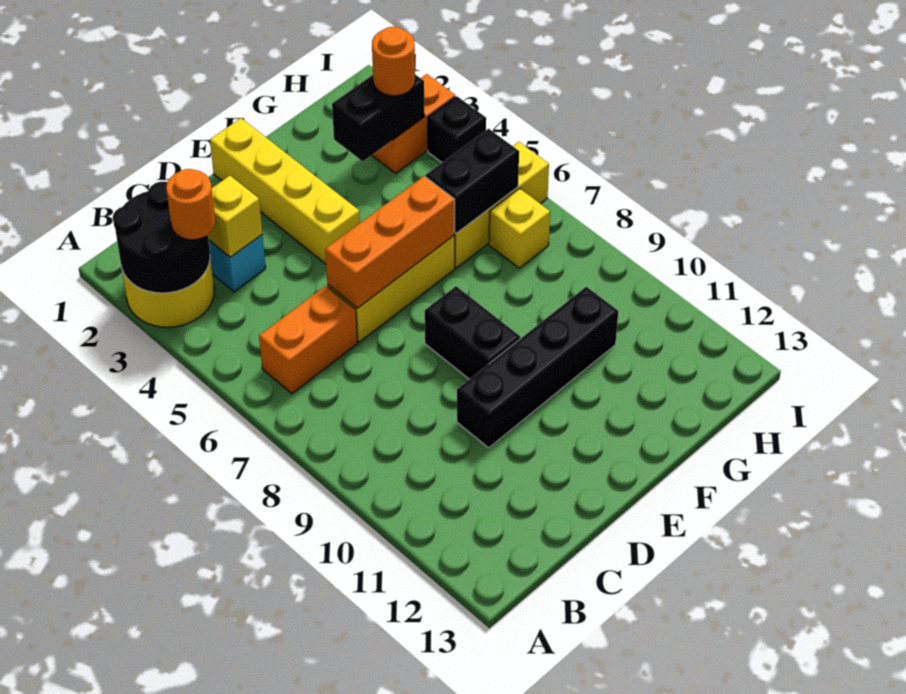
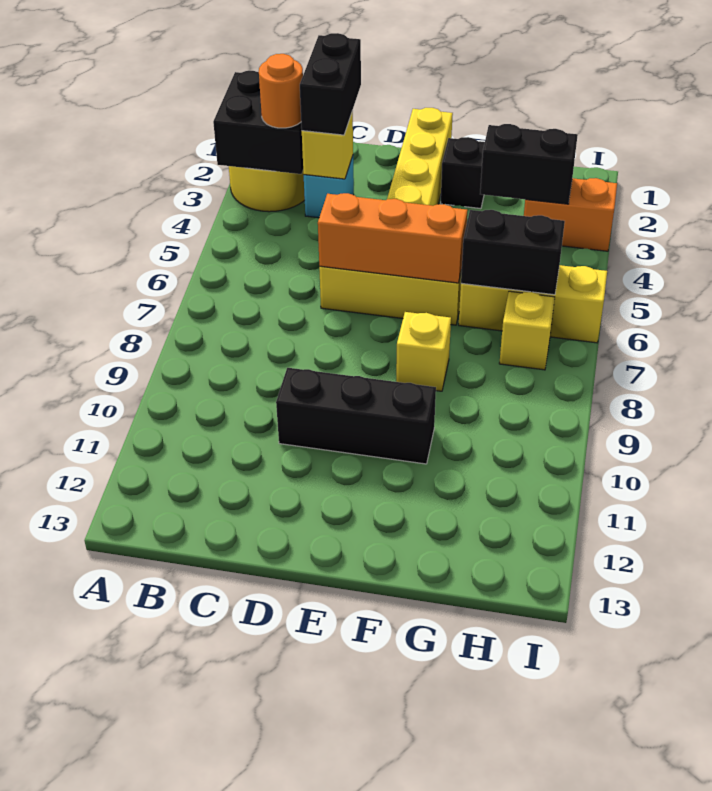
black round brick A2:B3 level 2 -> black brick A2:B3 level 2
orange brick B6:C6 level 1 -> none
black brick D10:G10 level 1 -> black brick D10:F10 level 1
black brick E8:E9 level 1 -> black brick C2:C3 level 3
none -> yellow brick F8 level 1
orange round brick H3 level 3 -> none
black brick I4 level 1 -> black brick F2 level 1

